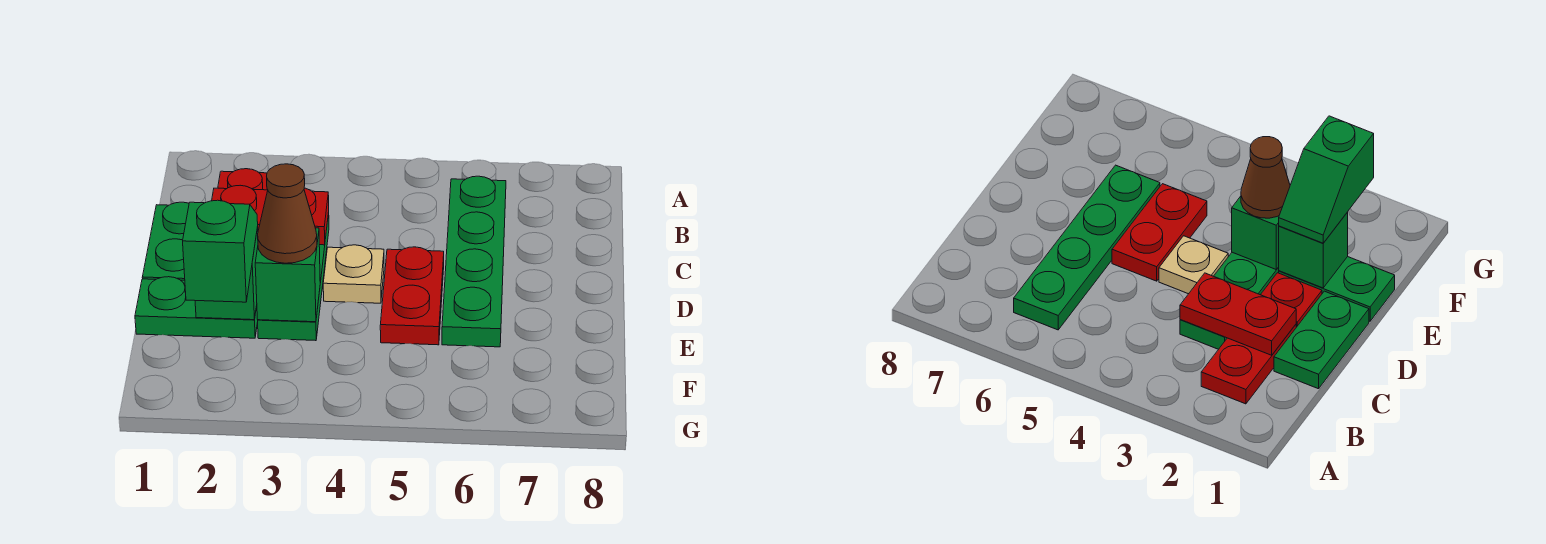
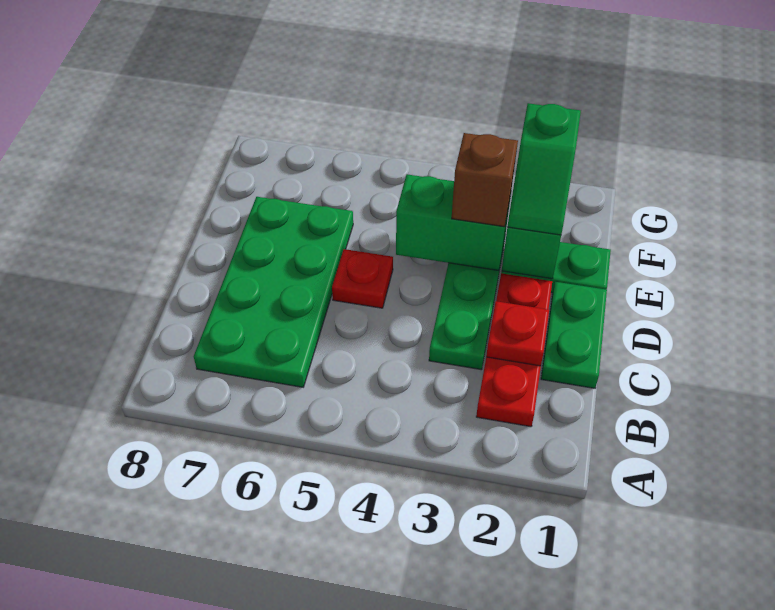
green plate B6:E6 level 1 -> green plate B6:E7 level 1
red plate C2:C3 level 2 -> red plate C2 level 2
tan plate D4 level 1 -> none
red plate D5:E5 level 1 -> red plate D5 level 1
green brick E3 level 2 -> green brick E3:E4 level 2
brown cone E3 level 3 -> brown brick E3 level 3

